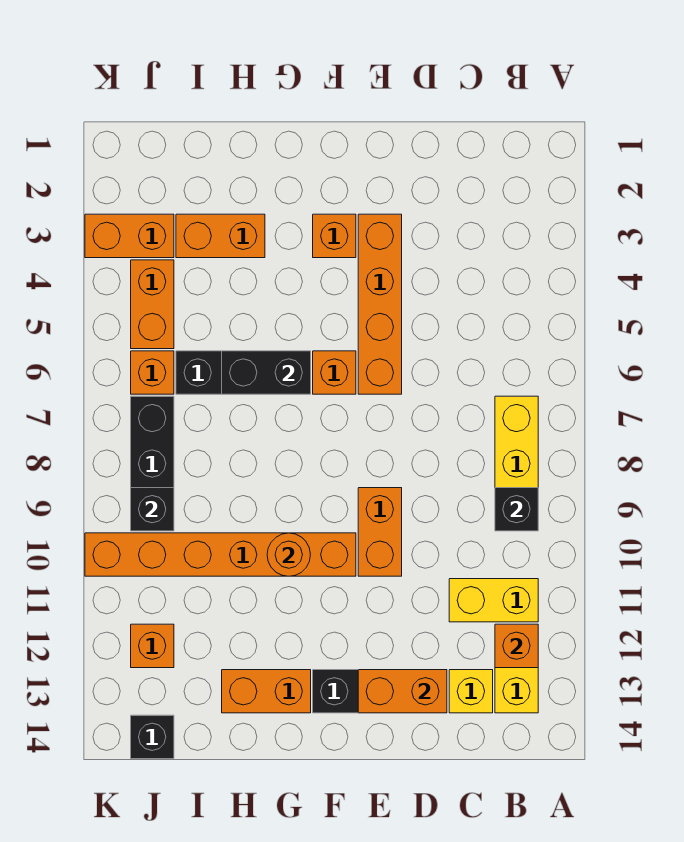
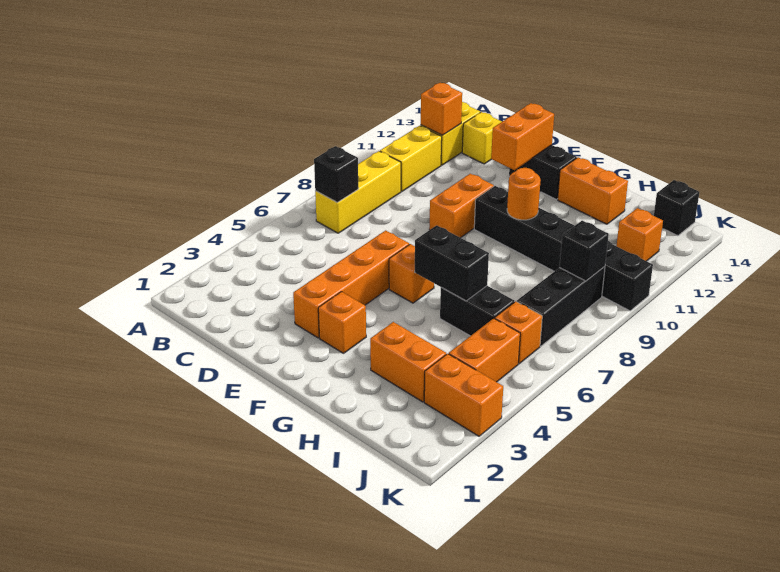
black brick B9 level 2 -> black brick B7 level 2
yellow brick B11:C11 level 1 -> yellow brick B10:B11 level 1
orange brick D13:E13 level 2 -> orange brick E12:E13 level 2
orange brick F10:K10 level 1 -> black brick F10:K10 level 1

